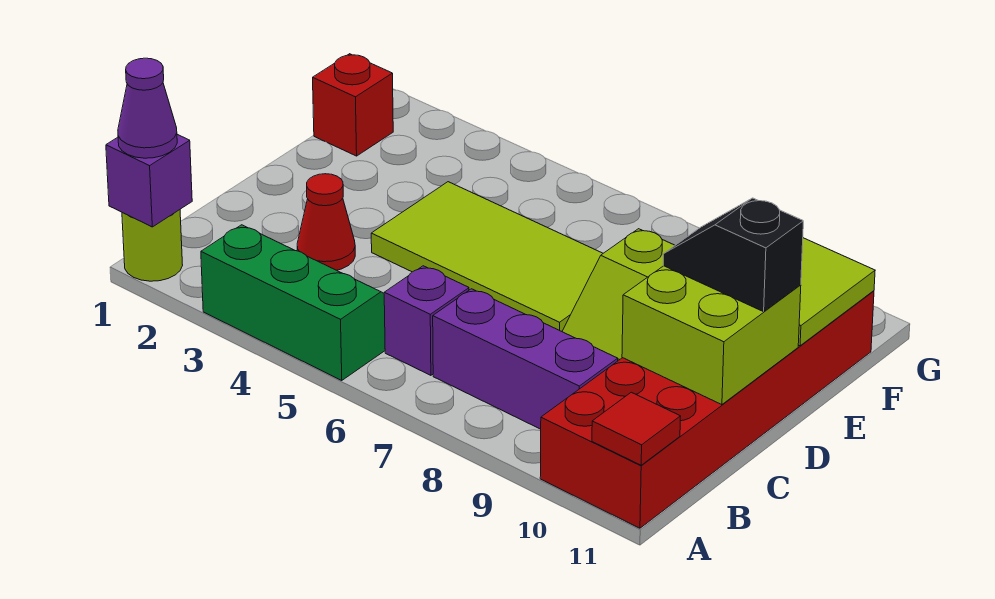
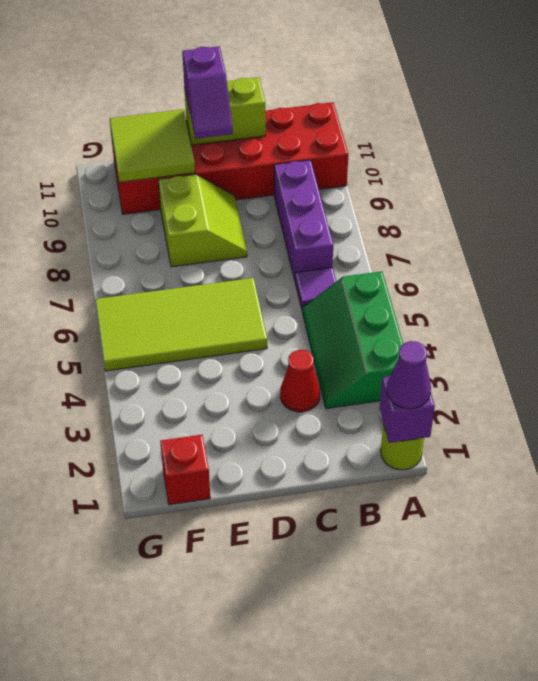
red tile A11 level 2 -> none
purple brick B6 level 1 -> purple tile B6 level 1
lime brick C10:D11 level 2 -> lime brick C11:D11 level 2
lime tile D4:E7 level 1 -> lime tile D5:G6 level 1
black slope D10:D11 level 3 top 11 -> purple slope D10:D11 level 3 top 11

